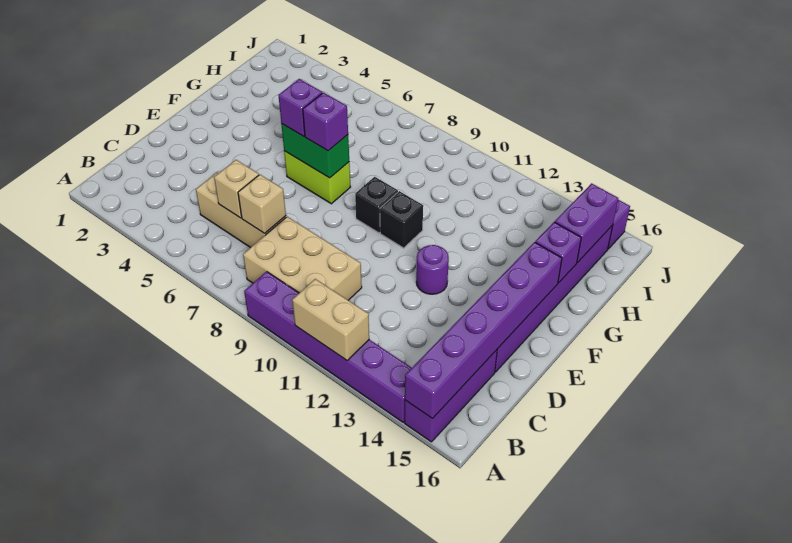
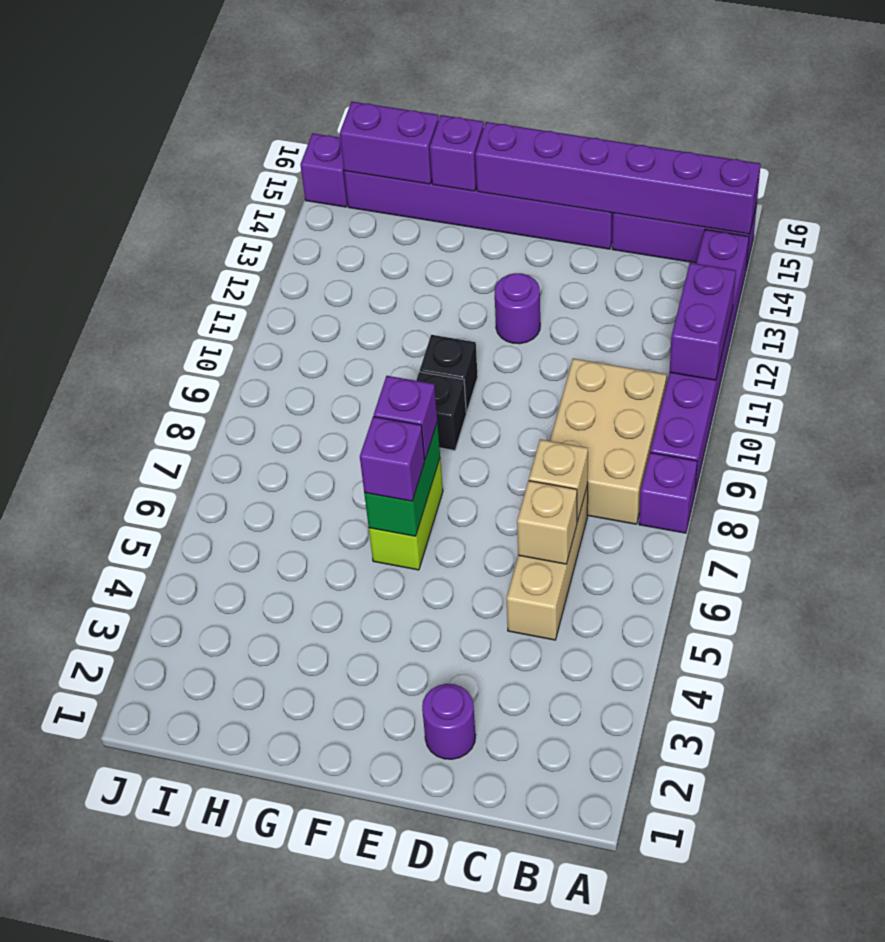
none -> purple brick A8 level 1
tan brick A11:A12 level 2 -> purple brick A11:A12 level 2
none -> purple round brick D2 level 1

